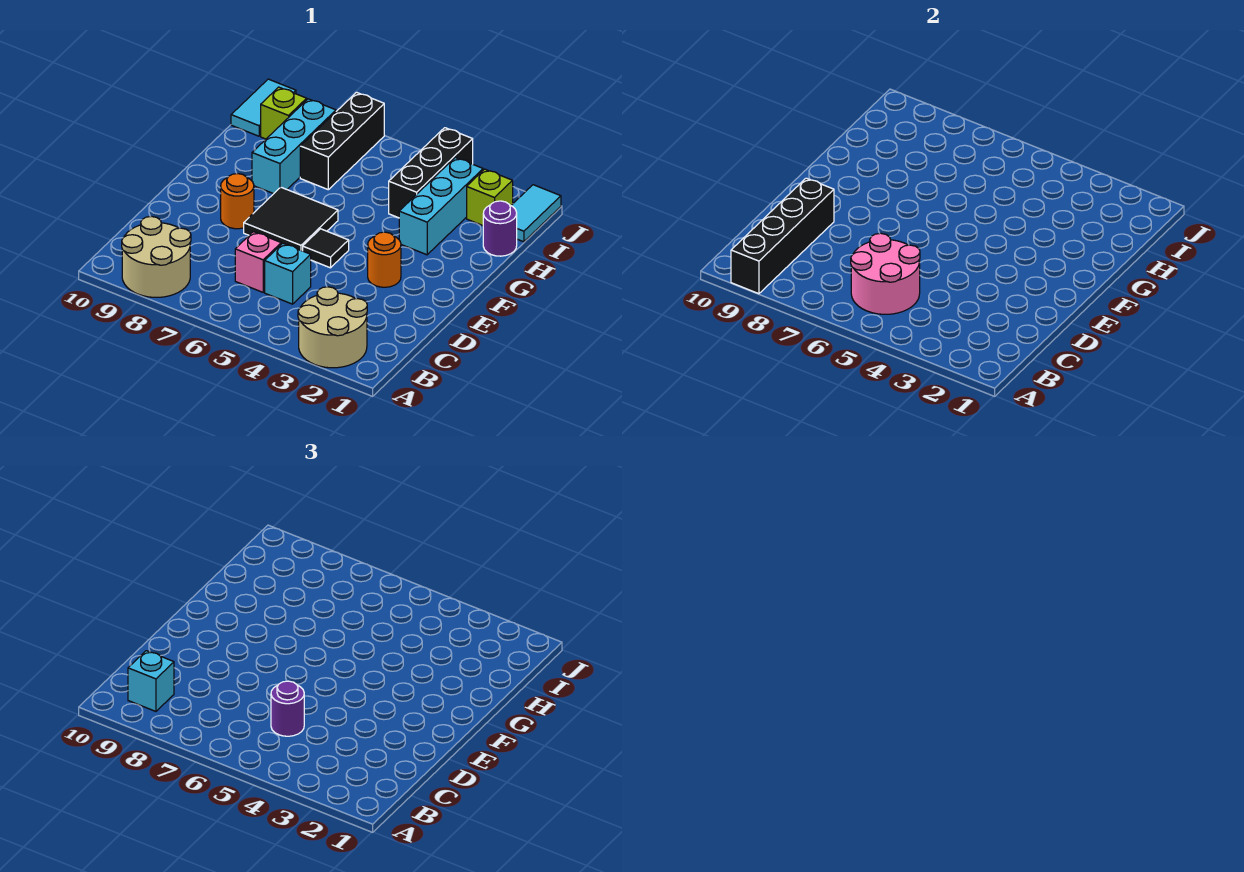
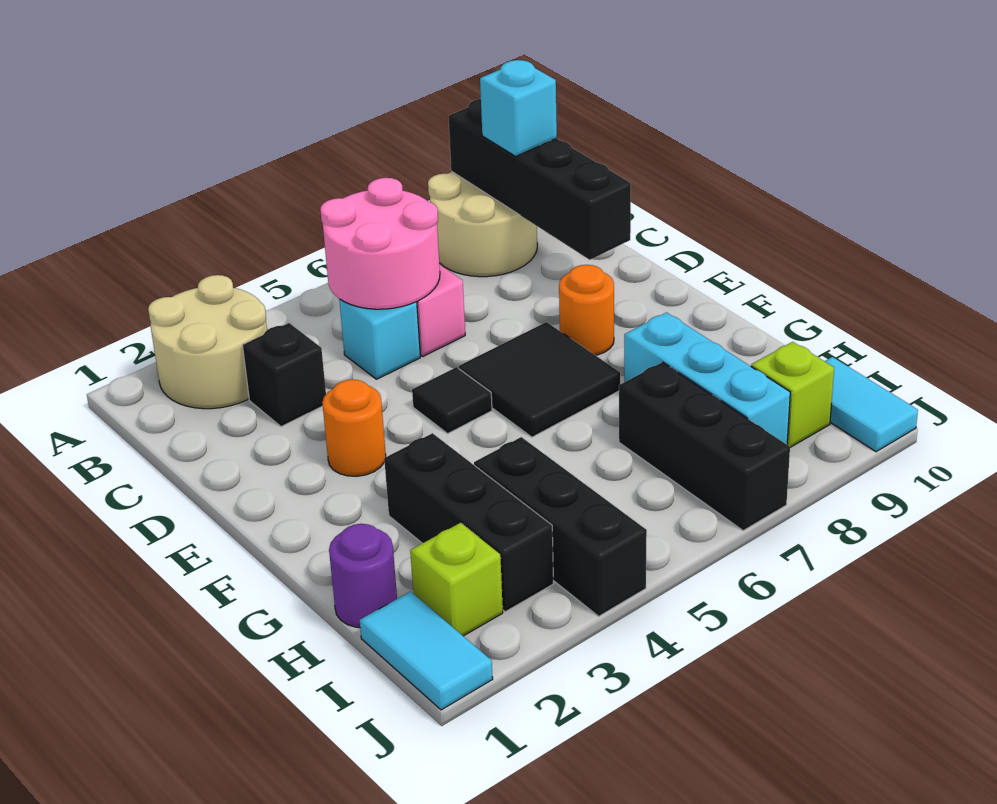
none -> black brick C3 level 1
purple round brick C5 level 3 -> none
cyan brick G3:I3 level 1 -> black brick G3:I3 level 1

